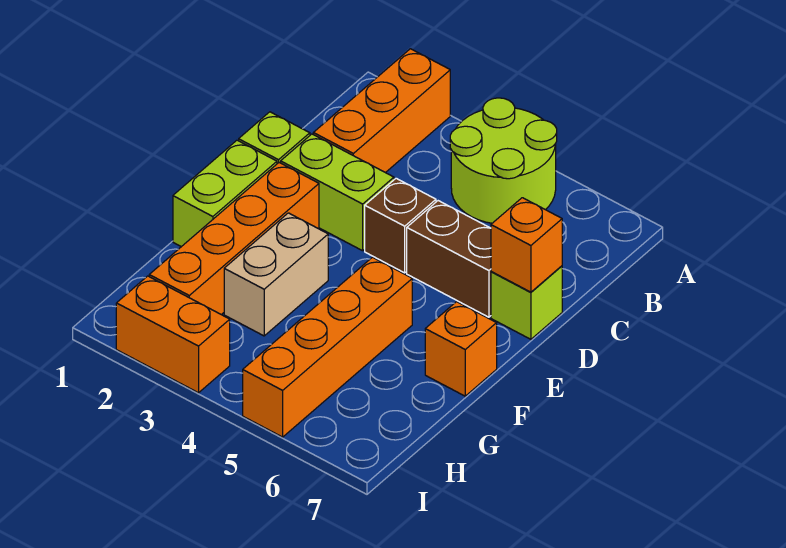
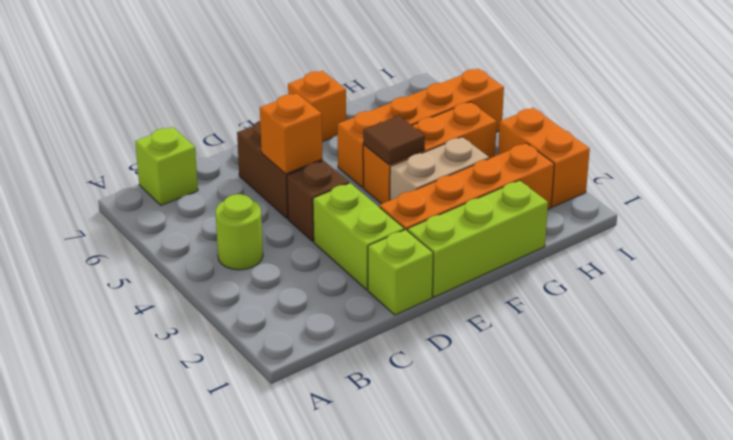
orange brick A2:C2 level 1 -> orange brick F4:H4 level 1
lime round brick A4:B5 level 1 -> lime round brick B4 level 1
lime brick D7 level 1 -> lime brick B7 level 1
orange brick D7 level 2 -> orange brick D5 level 2
lime brick E1:F1 level 1 -> lime brick E1:G1 level 1
none -> brown tile F4 level 2

